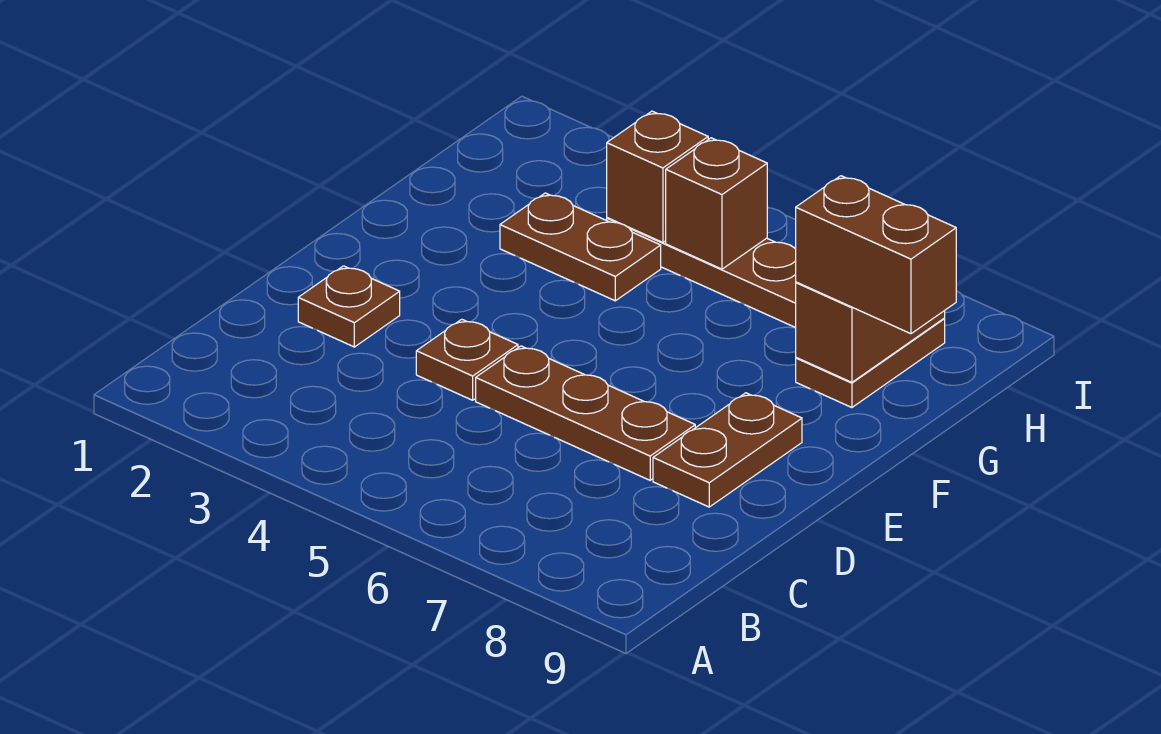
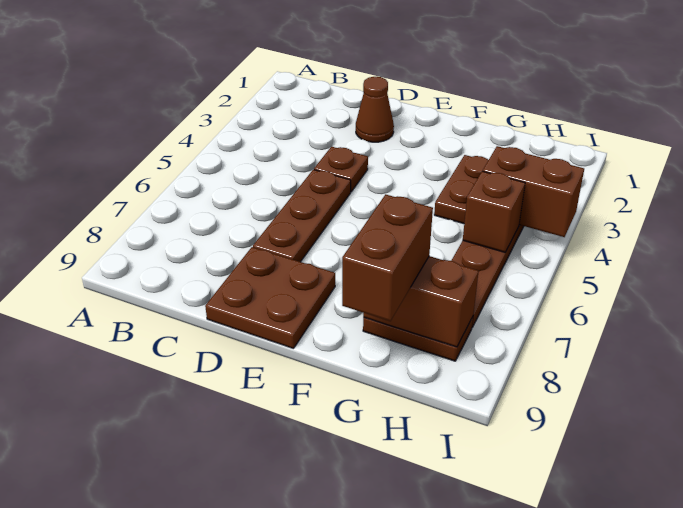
brown plate D2 level 1 -> brown cone D2 level 1
brown plate D8:E8 level 1 -> brown plate D8:E9 level 1
brown brick H4 level 2 -> brown brick H4:I4 level 2

